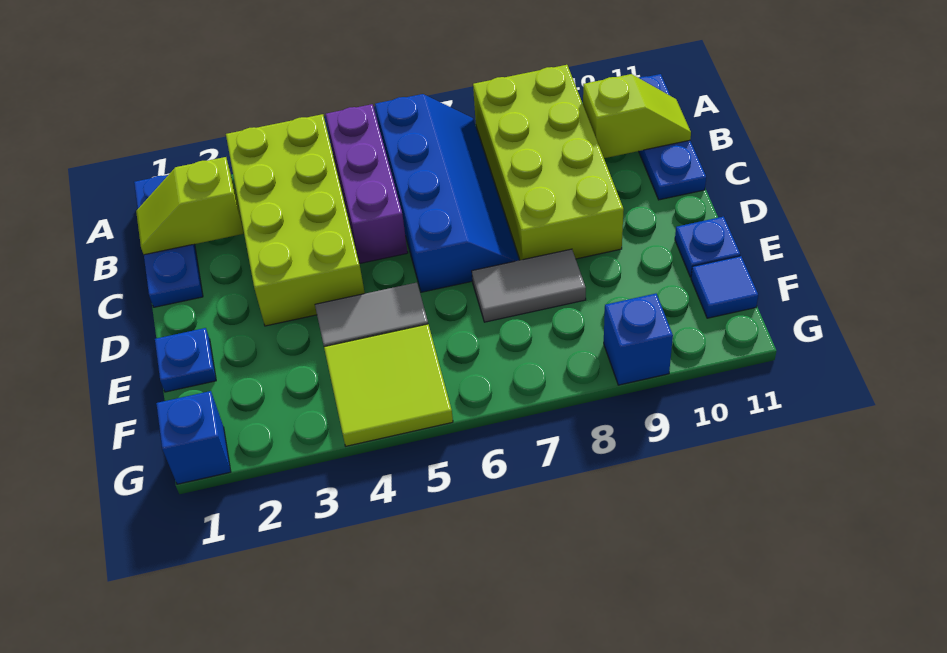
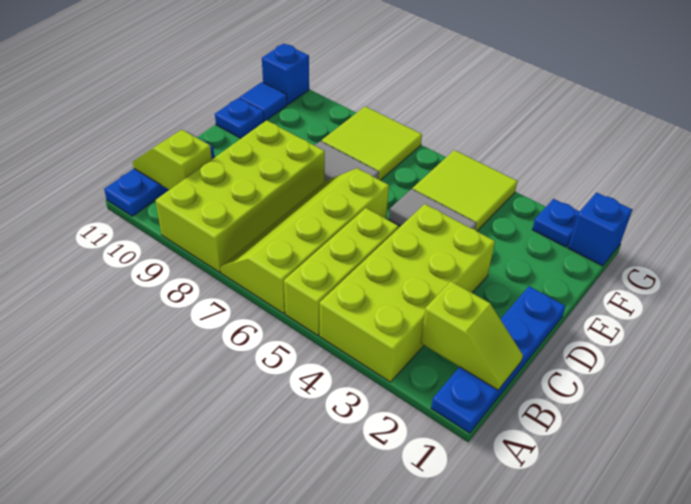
blue plate A1:C1 level 1 -> blue plate A1:D1 level 1
purple brick A5:C5 level 1 -> lime brick A5:C5 level 1
blue slope A6:D7 level 1 top 6 -> lime slope A6:D7 level 1 top 6
blue plate E1 level 1 -> blue plate G2 level 1
none -> lime tile F7:G8 level 1
blue brick G9 level 1 -> blue brick G11 level 1

